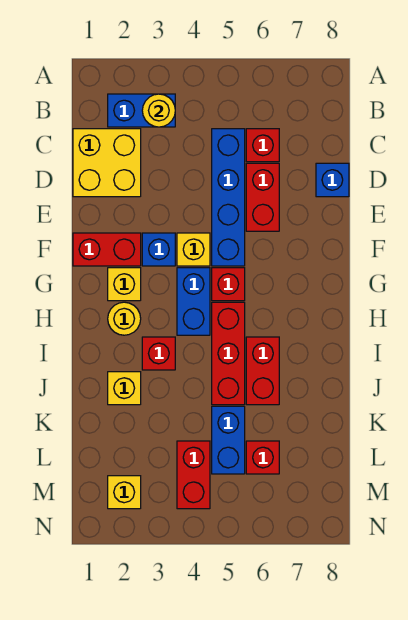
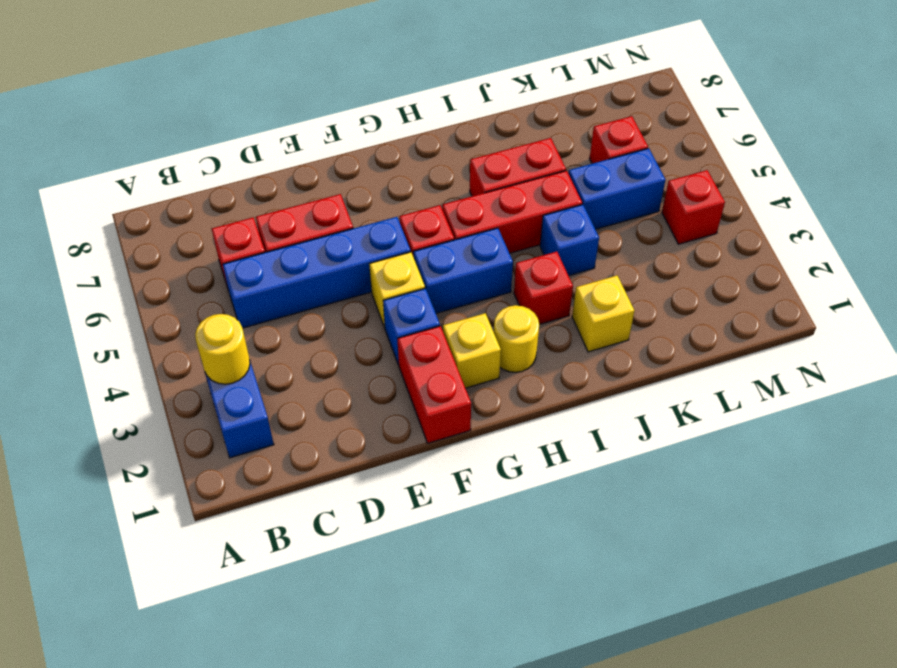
yellow brick C1:D2 level 1 -> none
blue brick D8 level 1 -> blue brick J4 level 1
red brick L4:M4 level 1 -> red brick M4 level 1
yellow brick M2 level 1 -> none

